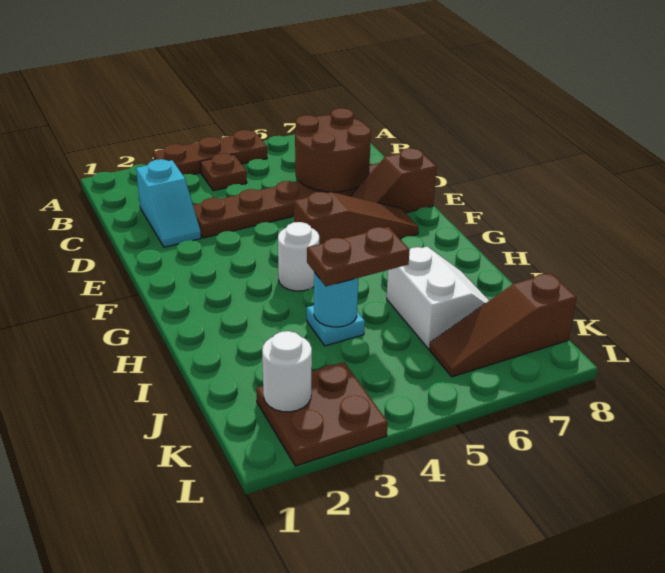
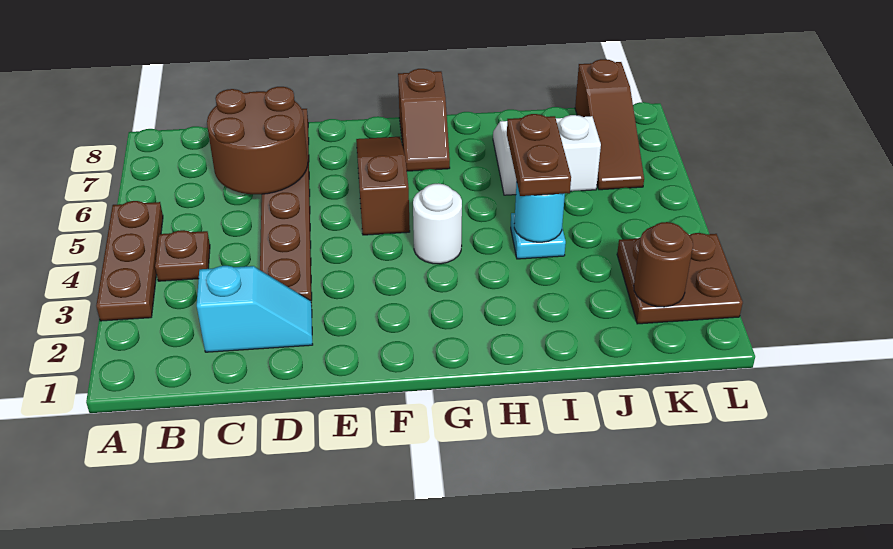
brown slope E7:E8 level 1 top 8 -> brown slope G7:G8 level 1 top 8
white round brick K2 level 2 -> brown round brick K2 level 2

